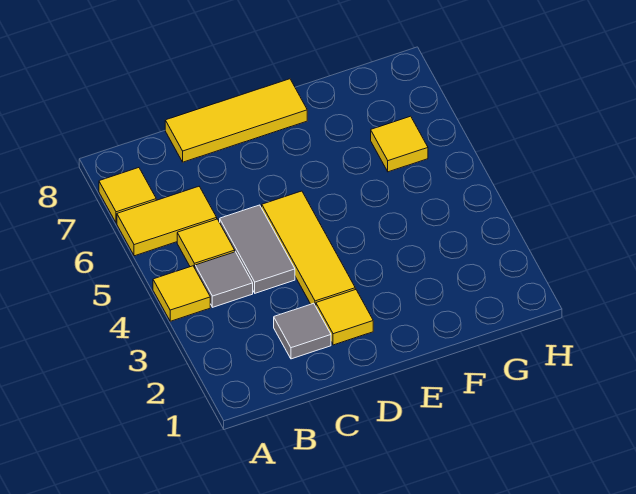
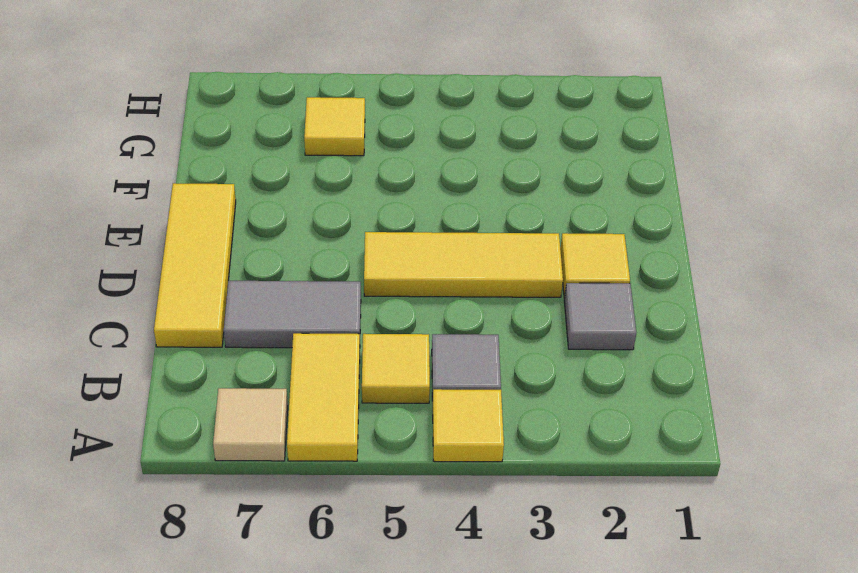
yellow tile A7 level 1 -> tan tile A7 level 1
grey tile C4:C5 level 1 -> grey tile C6:C7 level 1

